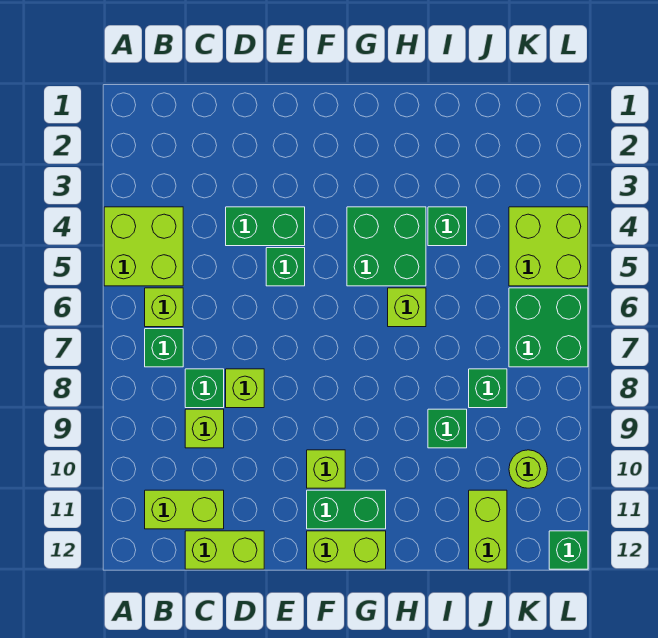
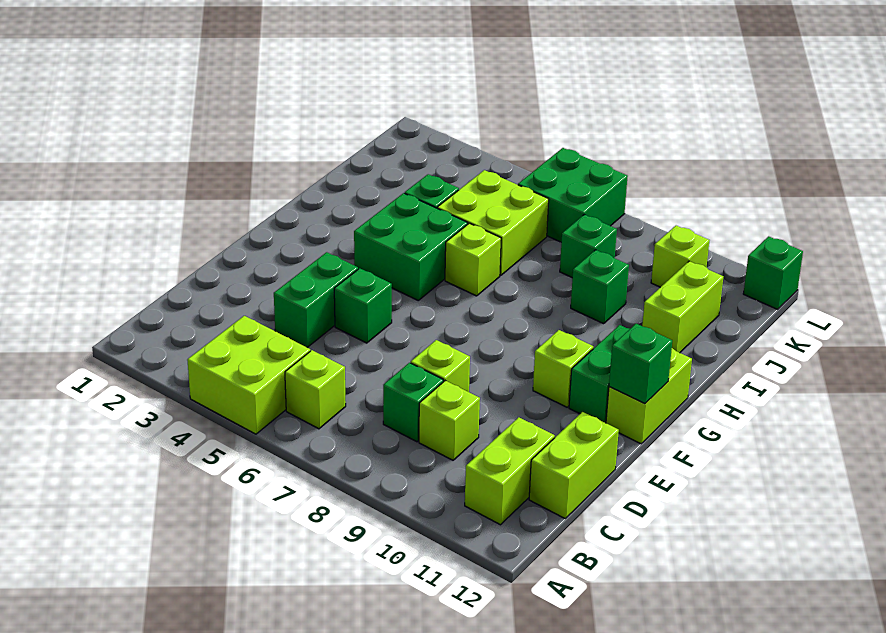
green brick B7 level 1 -> green brick F12 level 2
lime brick J11:J12 level 1 -> lime brick I11:J11 level 1
lime brick K4:L5 level 1 -> lime brick I5:J6 level 1
lime round brick K10 level 1 -> lime brick K10 level 1

